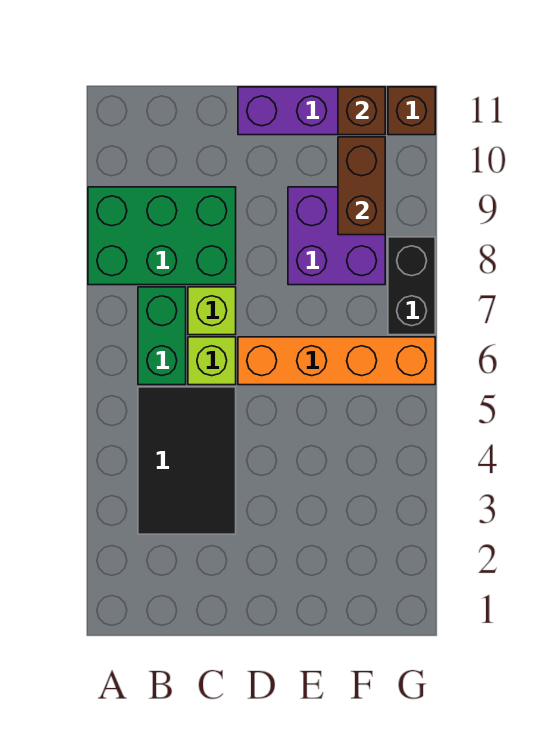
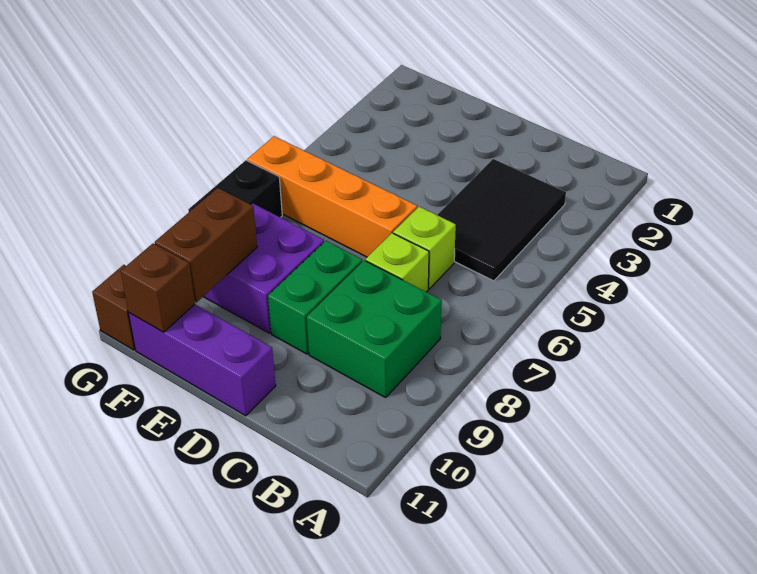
green brick A8:C9 level 1 -> green brick B8:C9 level 1
green brick B6:B7 level 1 -> green brick D8:D9 level 1

